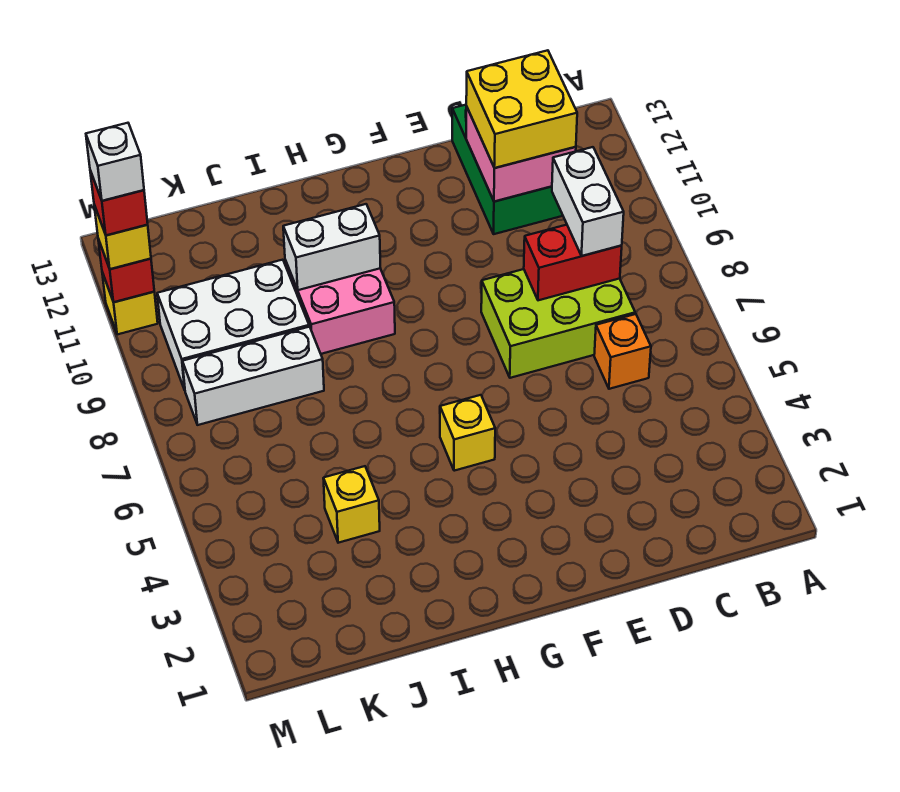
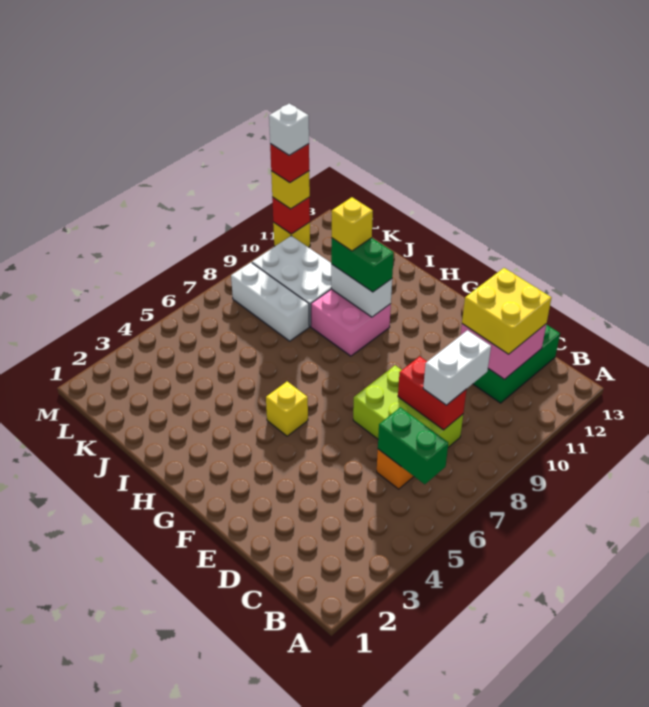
none -> green brick B6:C6 level 2
none -> green brick H10:I10 level 3
yellow brick J4 level 1 -> yellow brick I10 level 4

